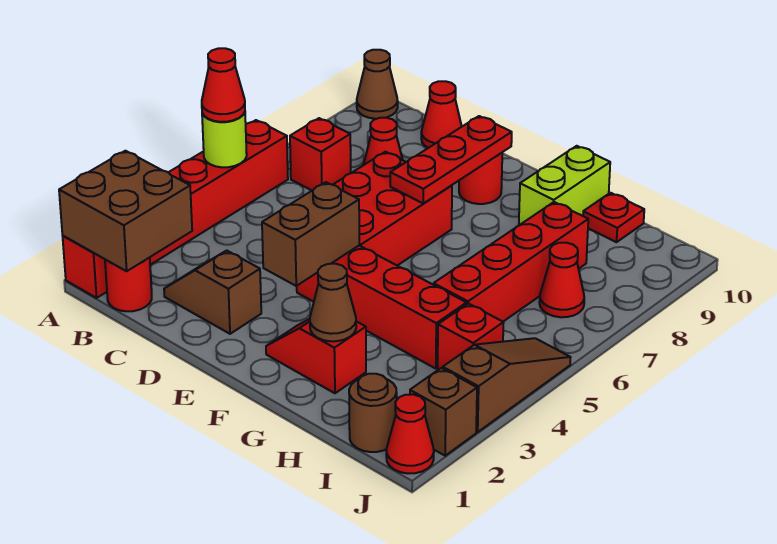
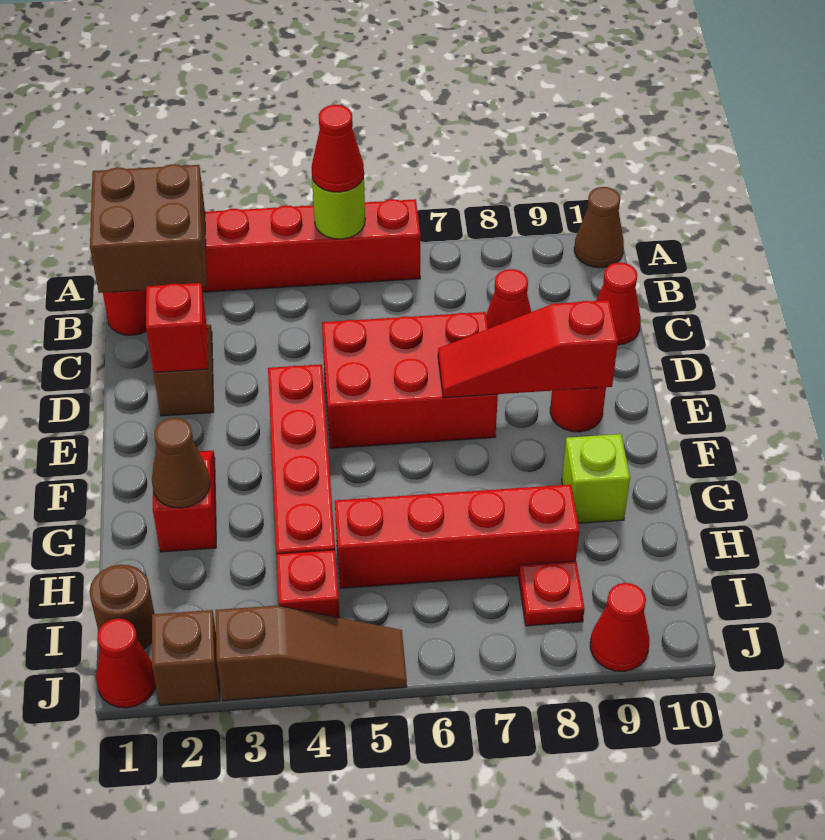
red brick B7 level 1 -> red brick D2 level 2
brown brick E3:E4 level 2 -> none
red plate E7:E9 level 2 -> red slope E7:E9 level 2 top 9
lime brick G9:G10 level 1 -> lime brick G9 level 1
red plate H10 level 1 -> red plate I8 level 1
red cone I7 level 1 -> red cone J9 level 1

